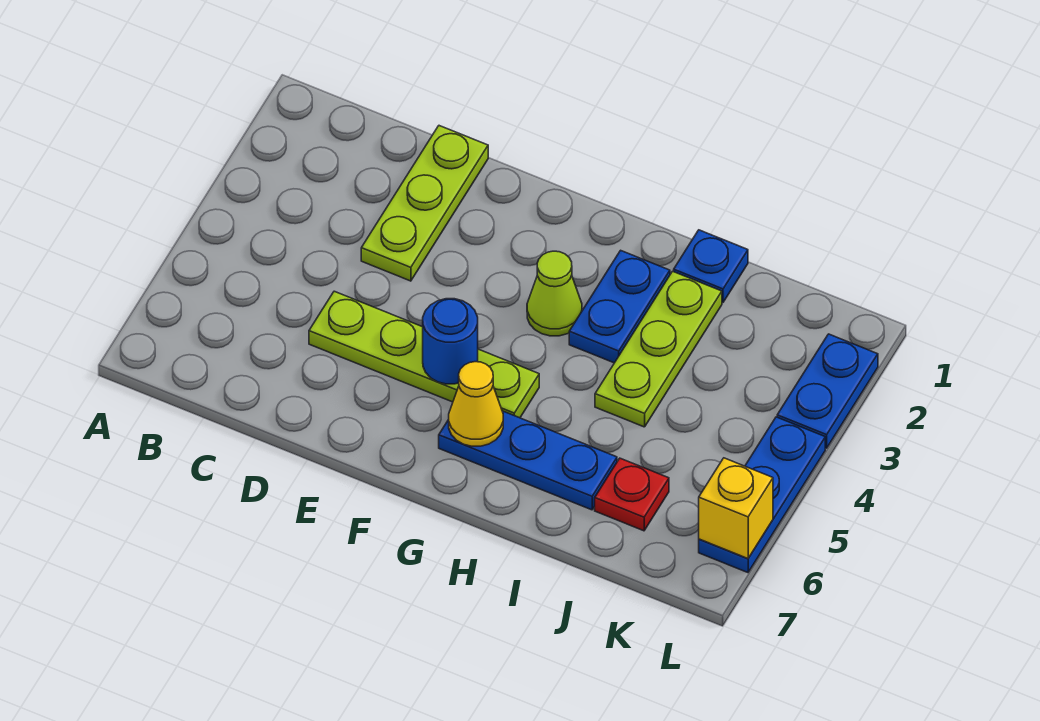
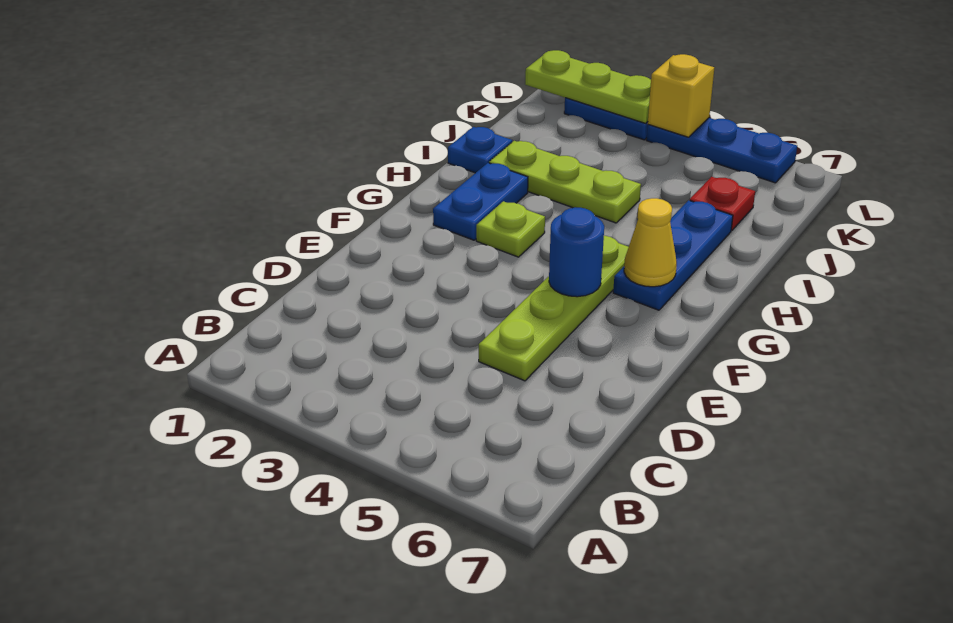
lime plate D1:D3 level 1 -> lime plate L1:L3 level 2
lime cone G3 level 1 -> lime plate G3 level 1
blue plate H2:H3 level 1 -> blue plate G2:H2 level 1
yellow brick L6 level 2 -> yellow brick L4 level 2

